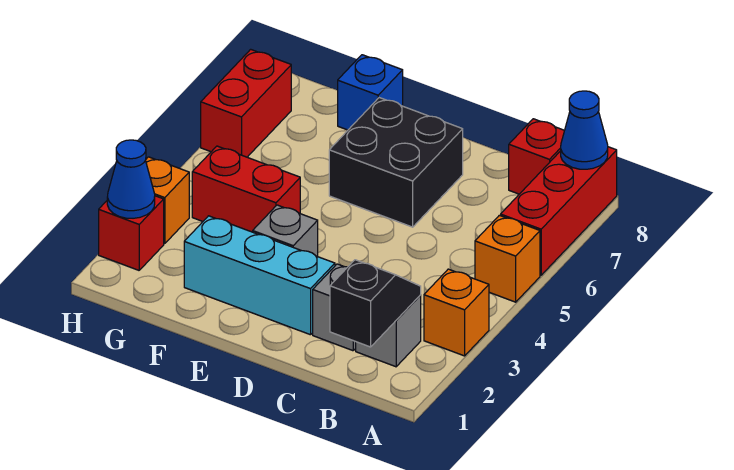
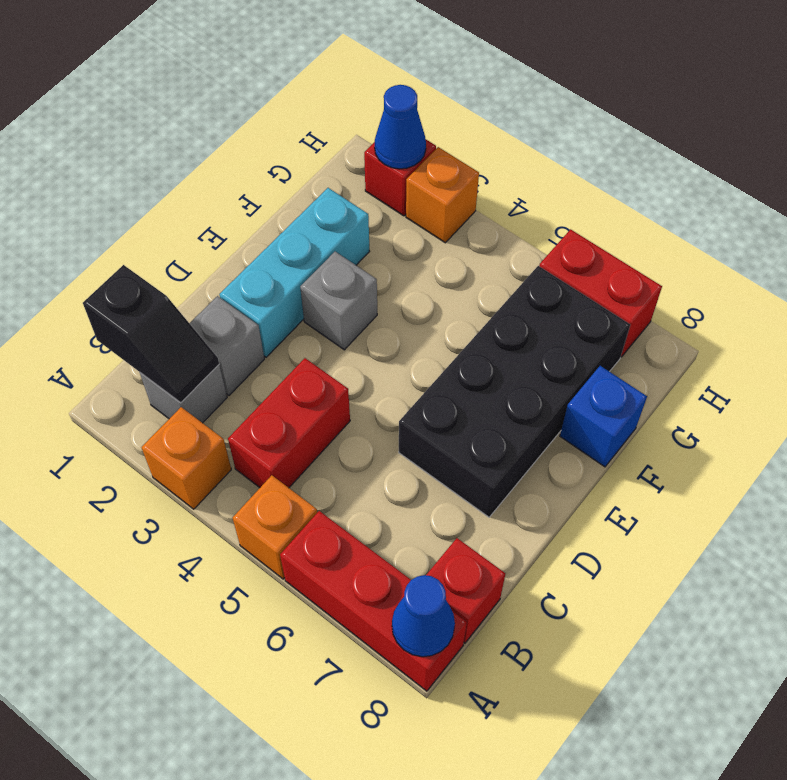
black brick D6:E7 level 1 -> black brick D6:G7 level 1
red brick F4:G4 level 1 -> red brick B4:C4 level 1

